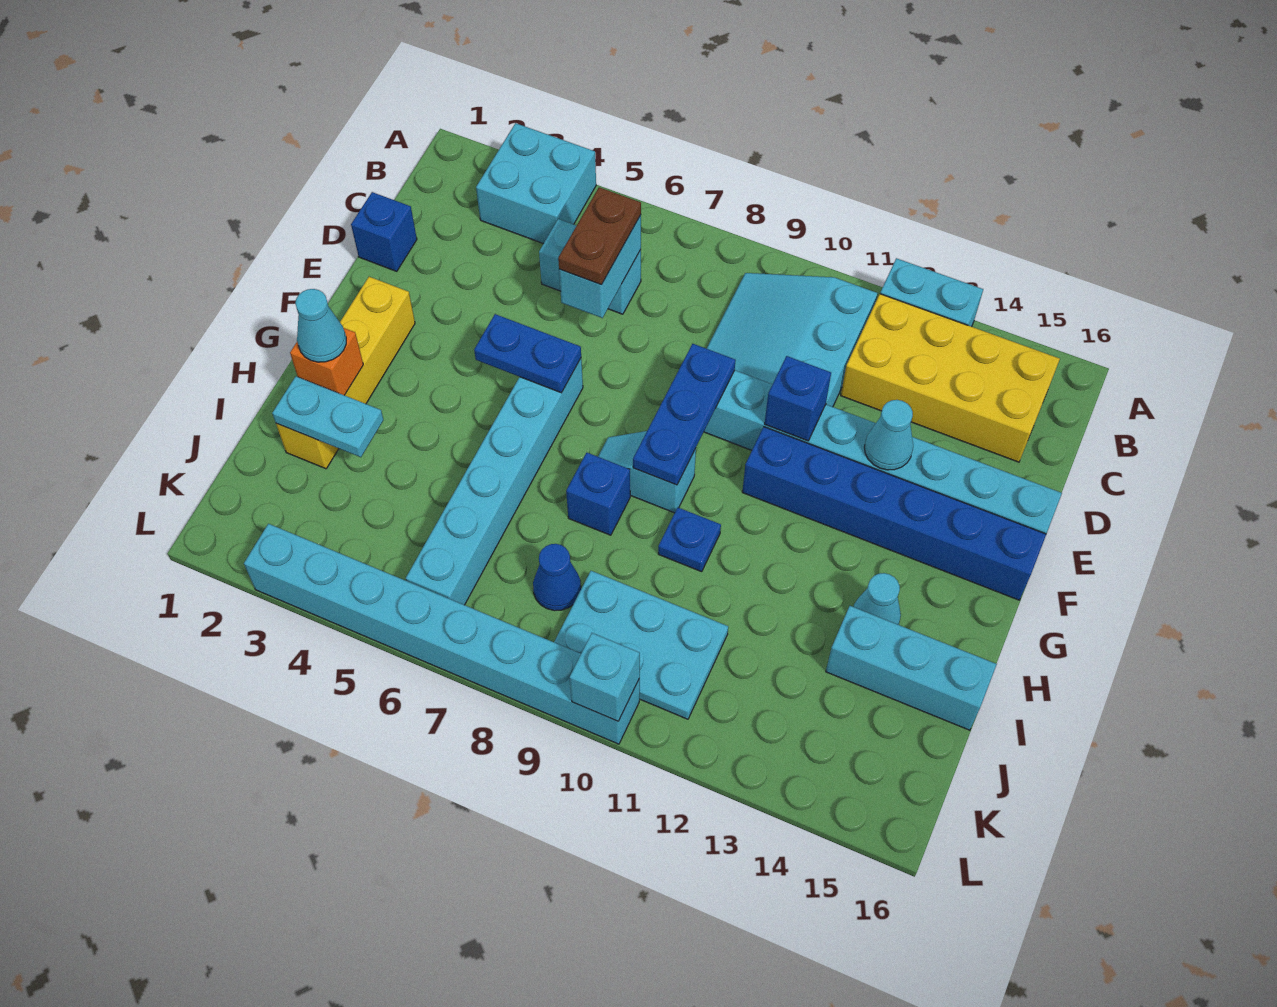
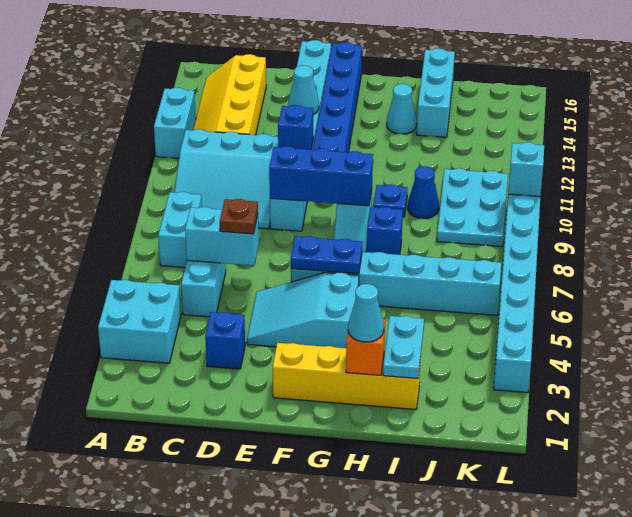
none -> cyan brick B7:B8 level 1
yellow brick B12:C15 level 1 -> yellow slope B12:C15 level 1 top C
brown plate C6:D6 level 3 -> brown plate D6 level 3
blue brick D1 level 1 -> blue brick D3 level 1
none -> cyan slope E4:G5 level 1 top G
blue plate E9:G9 level 2 -> blue brick E9:G9 level 2
blue plate F5:F6 level 2 -> blue plate F6:G6 level 2
blue cone J8 level 1 -> blue cone I10 level 1

